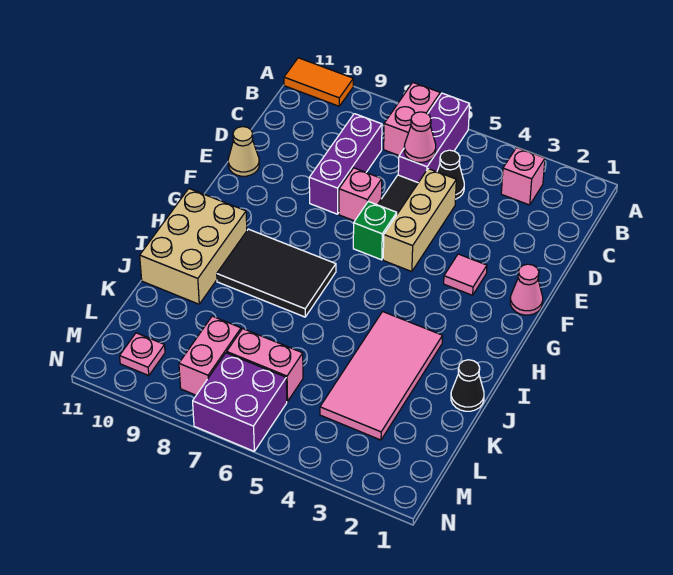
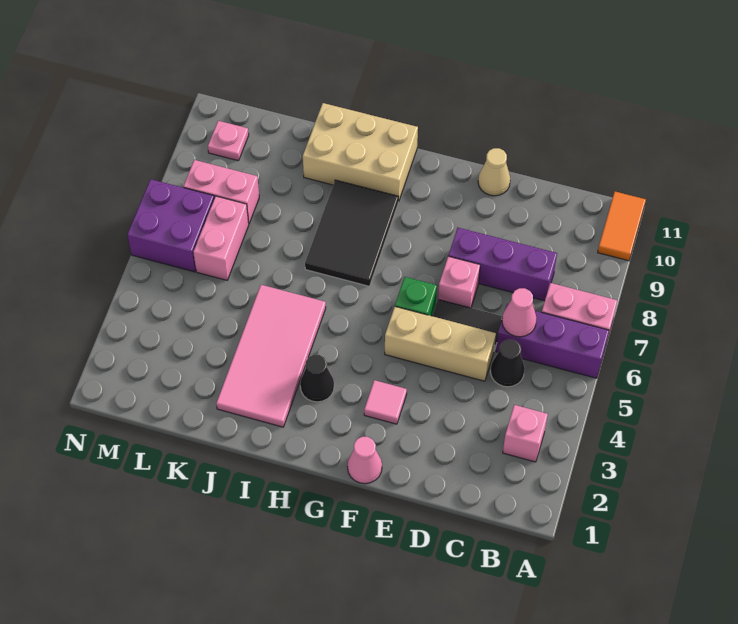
pink tile I3:L4 level 1 -> pink tile I2:J5 level 1
black cone J1 level 1 -> black cone H3 level 1

